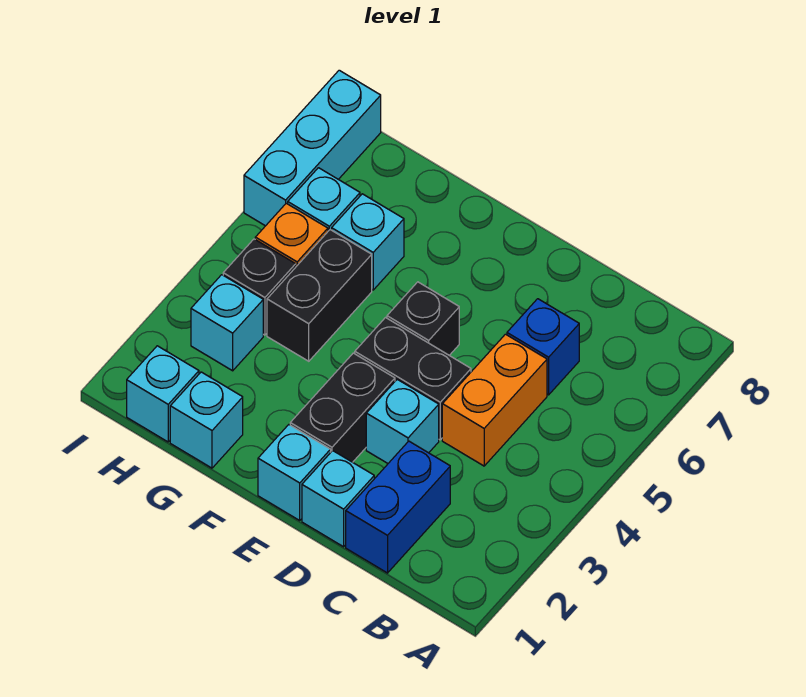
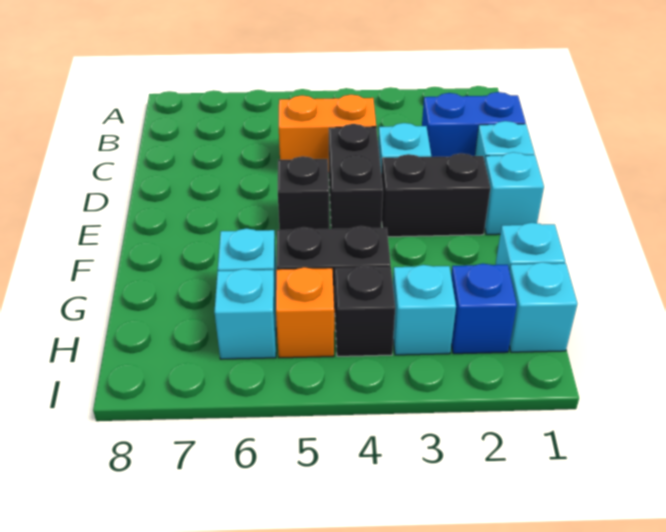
blue brick C6 level 1 -> blue brick H2 level 1
cyan brick I6:I8 level 1 -> none

